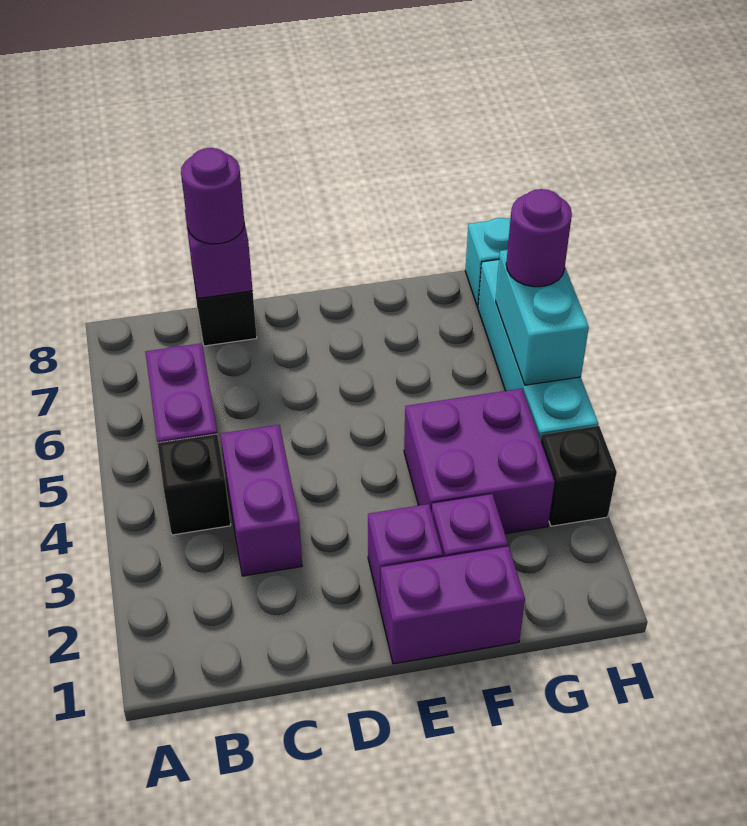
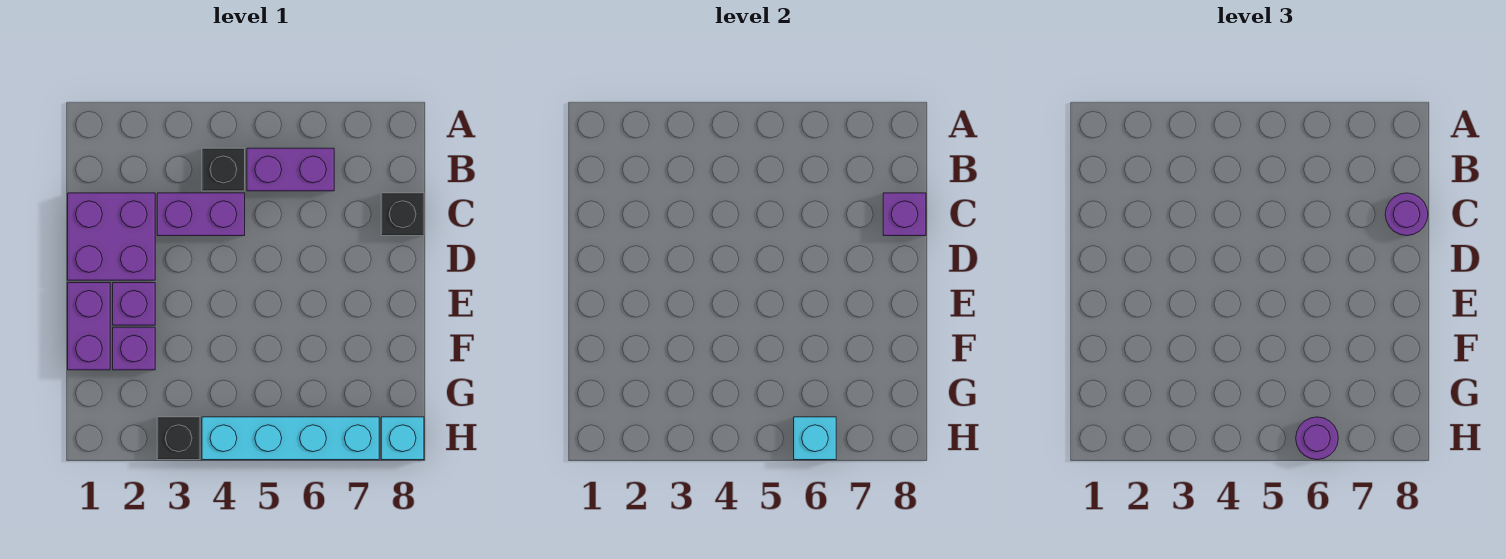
purple brick F3:G4 level 1 -> purple brick C1:D2 level 1
cyan brick H5:H6 level 2 -> cyan brick H6 level 2

